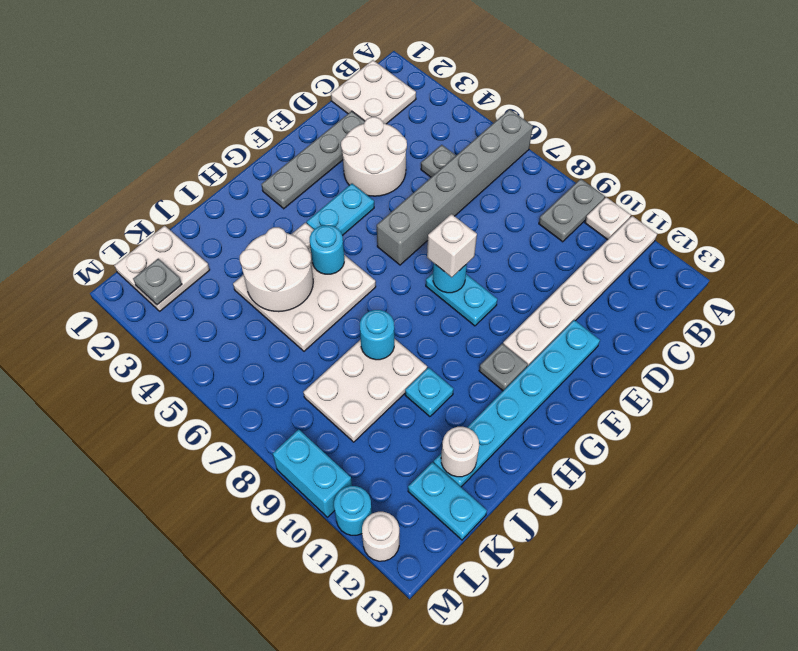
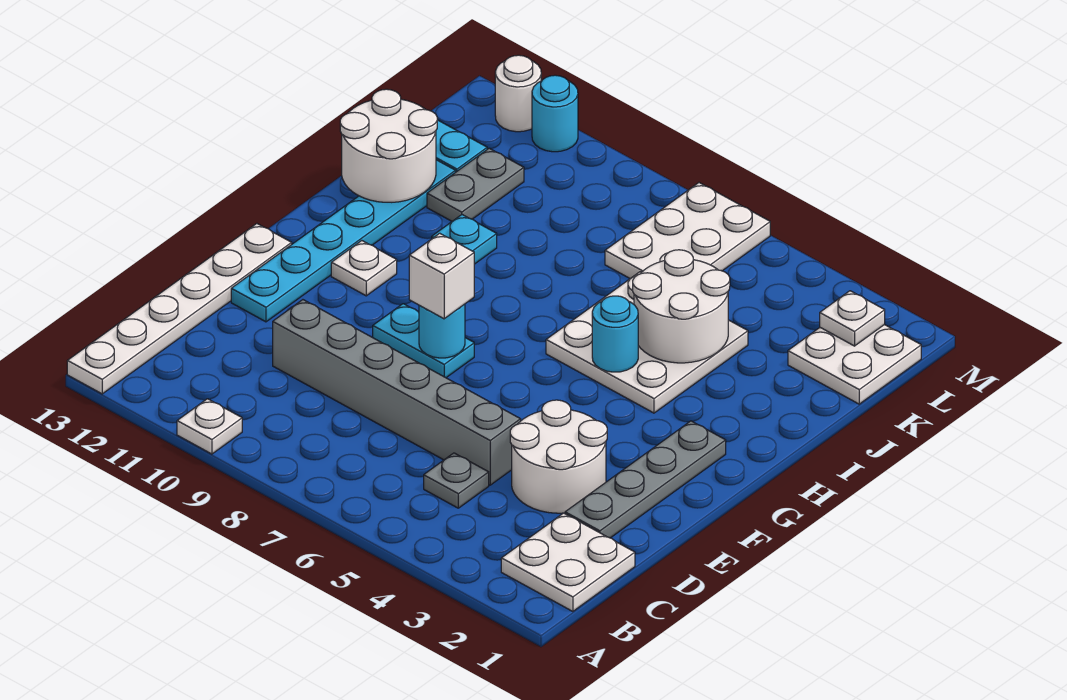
grey brick A6:F6 level 1 -> grey brick D5:D10 level 1
grey plate A9:B9 level 1 -> grey plate J11:K11 level 1
white plate A11:F11 level 1 -> white plate A13:F13 level 1
cyan plate F4:G4 level 1 -> none
grey plate G11 level 1 -> white plate G11 level 1
white plate I8:K9 level 1 -> white plate K6:M7 level 1
cyan round brick I8 level 2 -> none
white round brick J12 level 2 -> white round brick I12:J13 level 2
grey plate L2 level 2 -> white plate L2 level 2
cyan brick M9:M10 level 1 -> none

